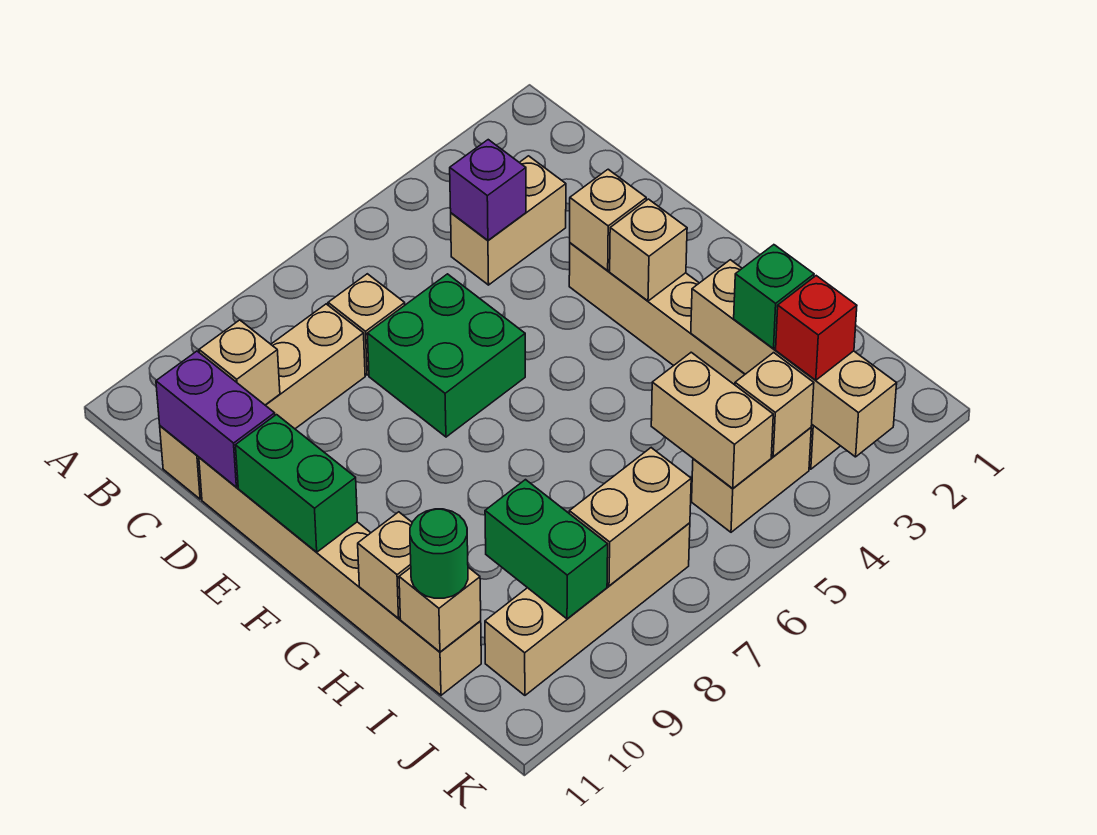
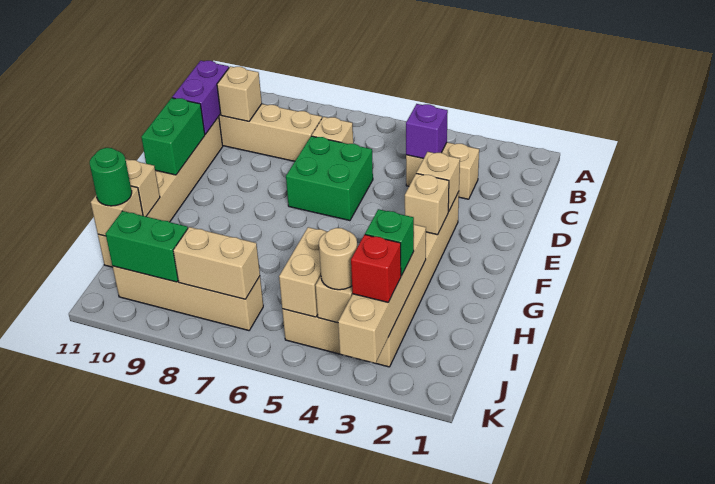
green brick I9:J9 level 2 -> green brick J9:J10 level 2
none -> tan round brick J4 level 3

